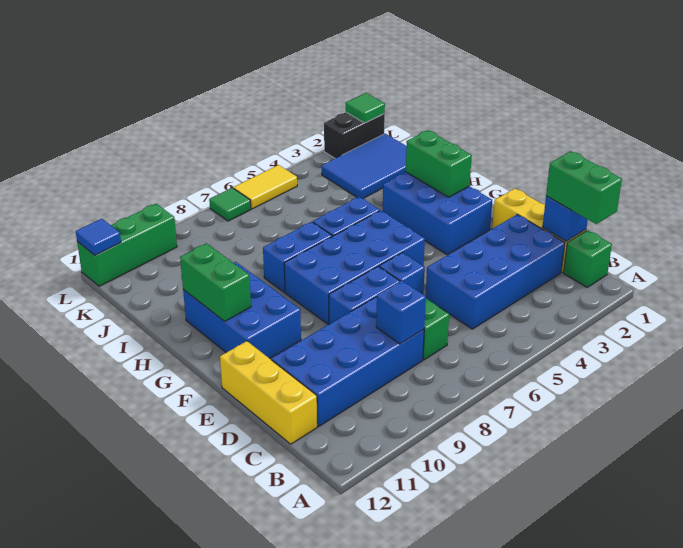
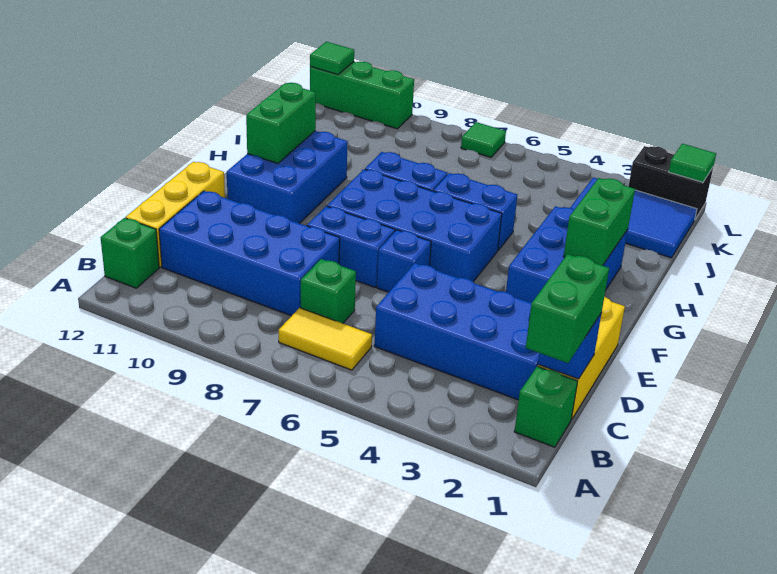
none -> green brick B12 level 1
blue brick C8 level 2 -> none
yellow tile L5:L6 level 1 -> yellow tile B6:B7 level 1
blue tile L12 level 2 -> green tile L12 level 2

